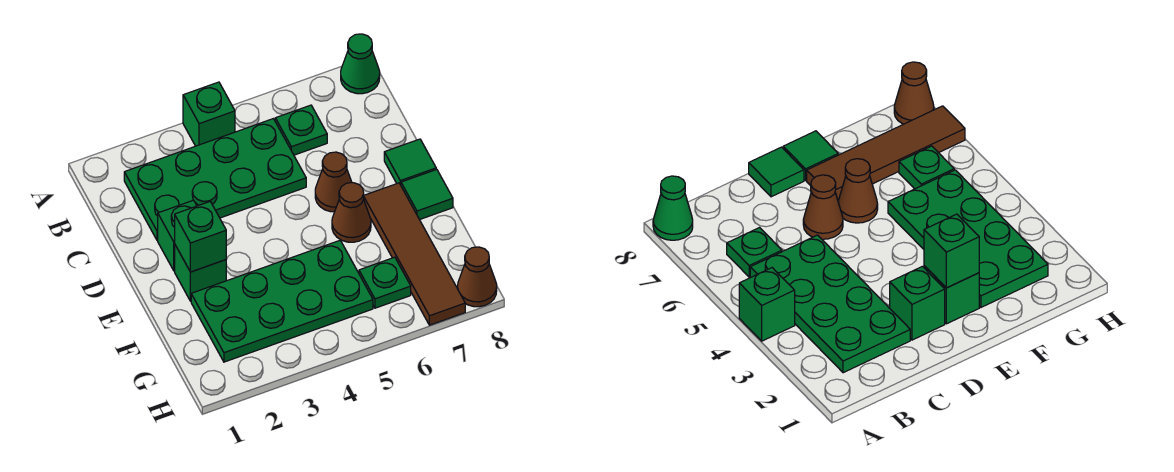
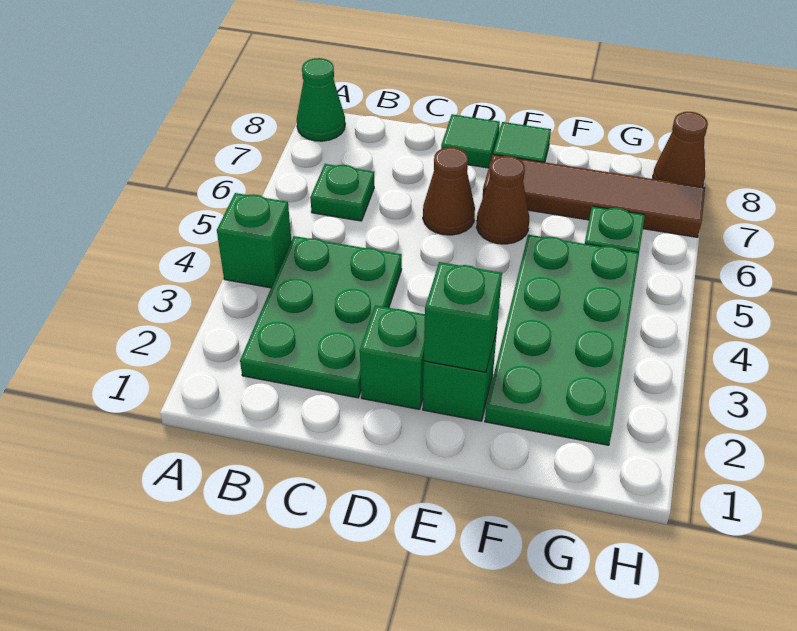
green plate B2:C5 level 1 -> green plate B2:C4 level 1

